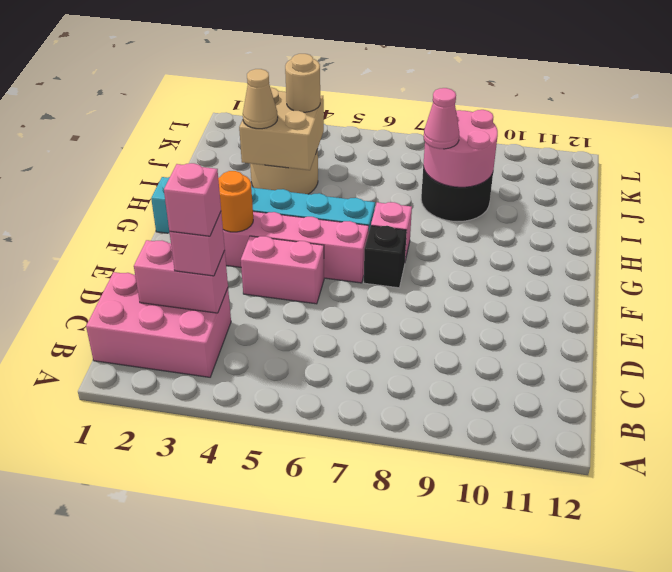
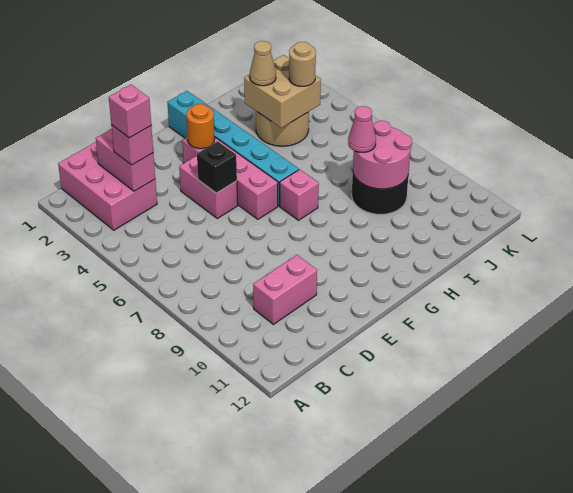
none -> pink brick C10:D10 level 1
black brick F7 level 1 -> black brick E5 level 2

